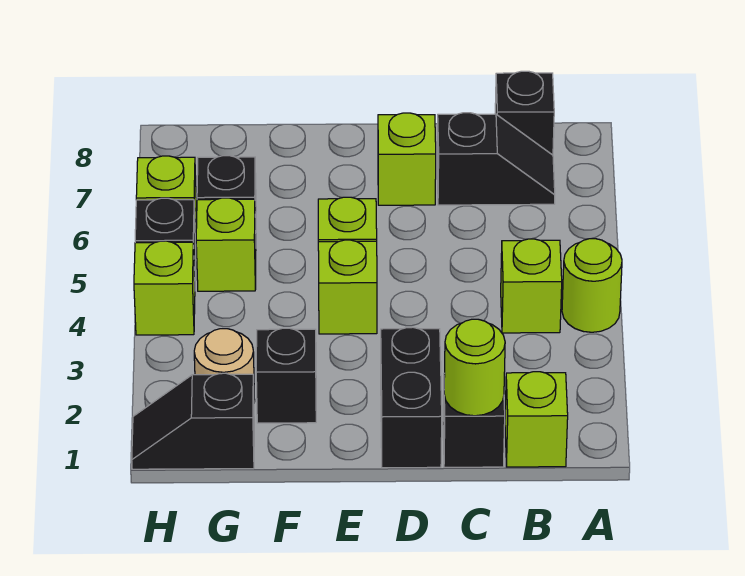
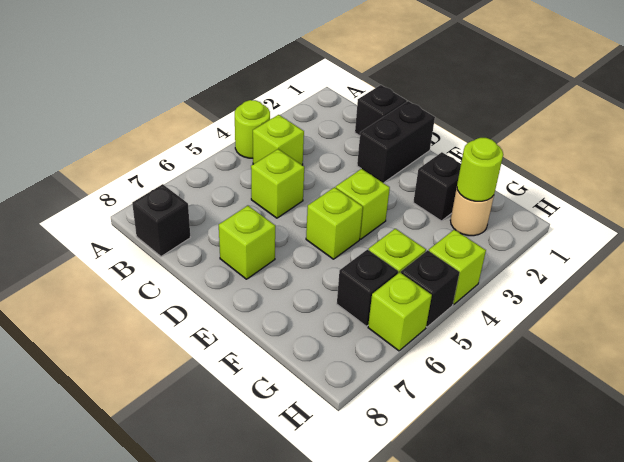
lime brick B1 level 1 -> lime brick C5 level 1
black slope B7:C7 level 1 top C -> none
lime round brick C1 level 2 -> lime round brick G2 level 2
black slope G1:H1 level 1 top G -> none

